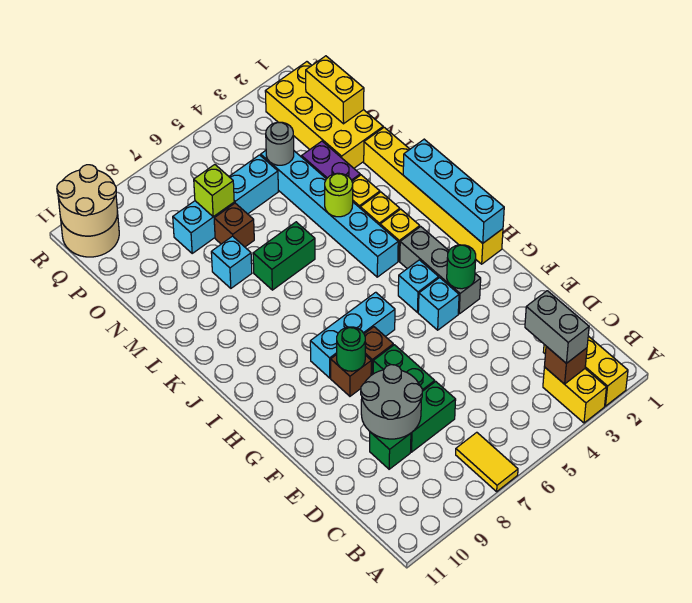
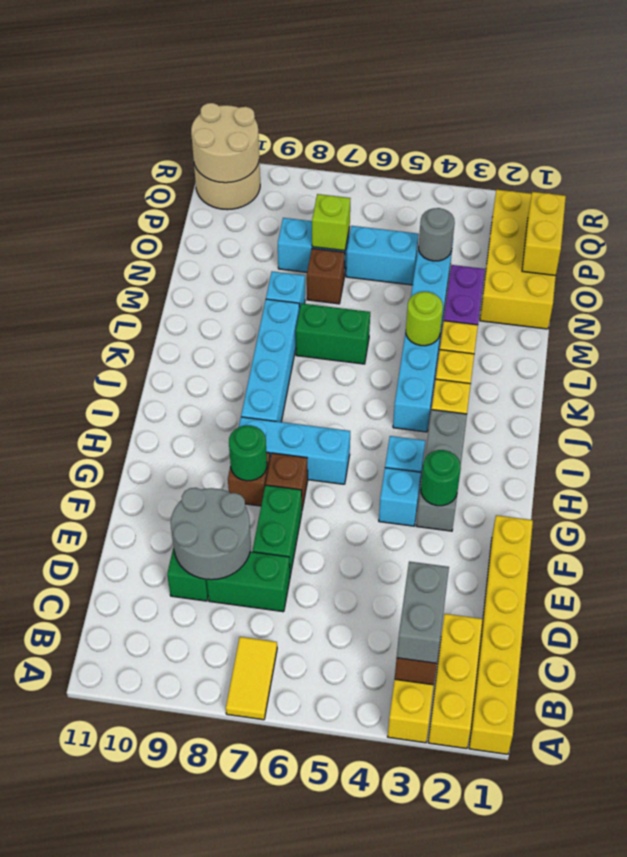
yellow brick H1:M1 level 1 -> yellow brick A1:F1 level 1
cyan brick H1:K1 level 2 -> cyan brick I8:L8 level 1

